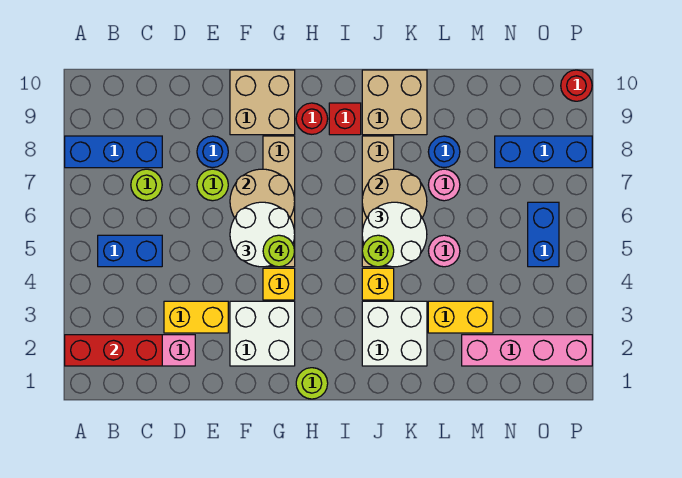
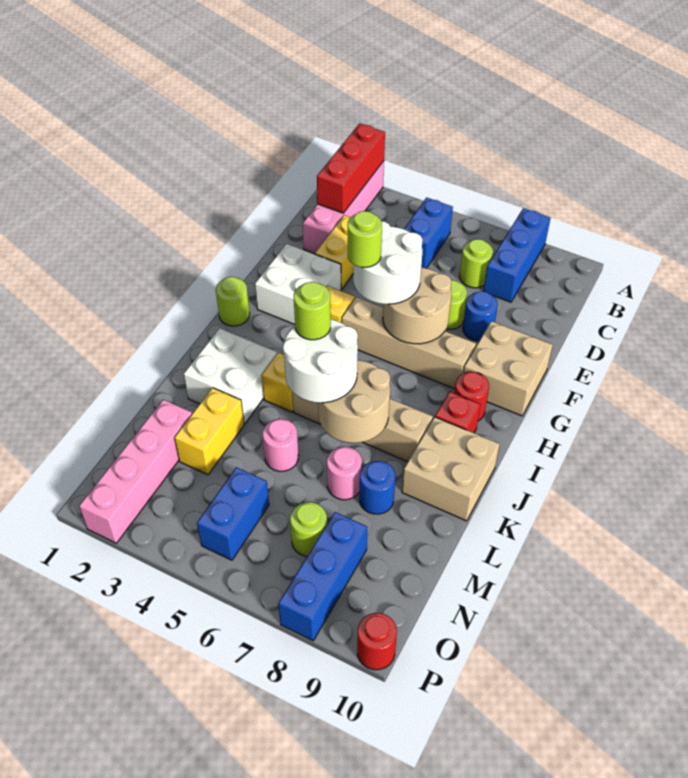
none -> lime round brick N7 level 1
blue brick O5:O6 level 1 -> blue brick N5:O5 level 1

